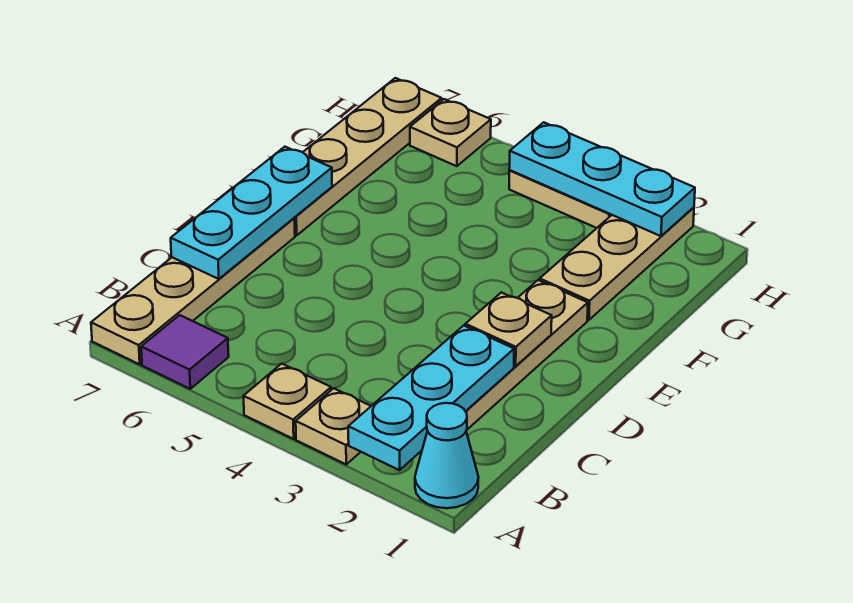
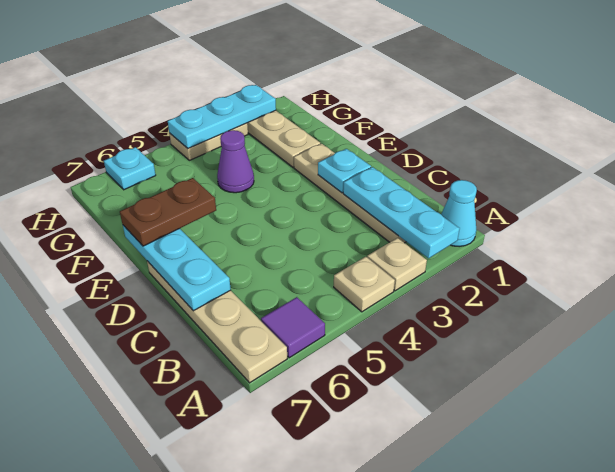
tan plate D2 level 2 -> cyan plate D2 level 2
none -> brown plate E6:E7 level 3
tan plate E7:H7 level 1 -> none
none -> purple cone F4 level 1
tan plate H6 level 1 -> cyan plate H6 level 1

